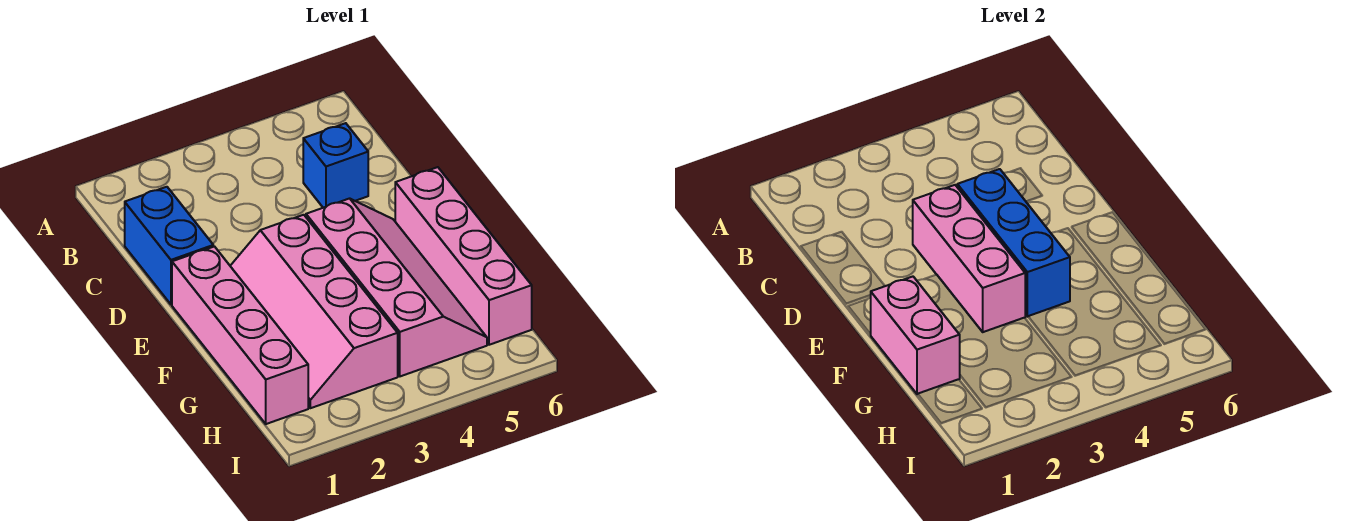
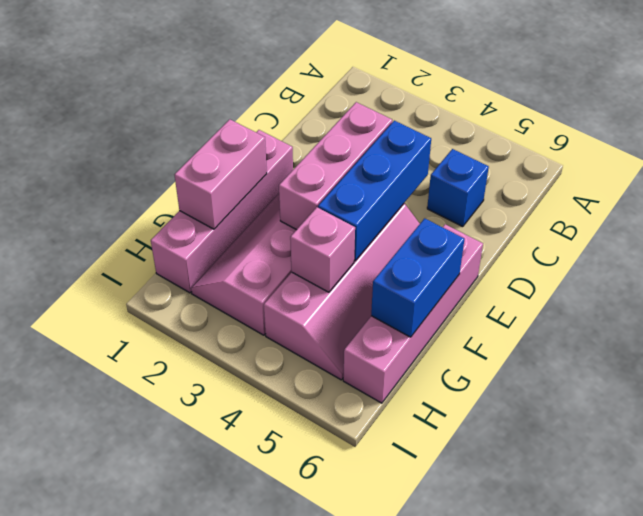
blue brick C1:D1 level 1 -> blue brick F6:G6 level 2
none -> pink brick G4 level 2

